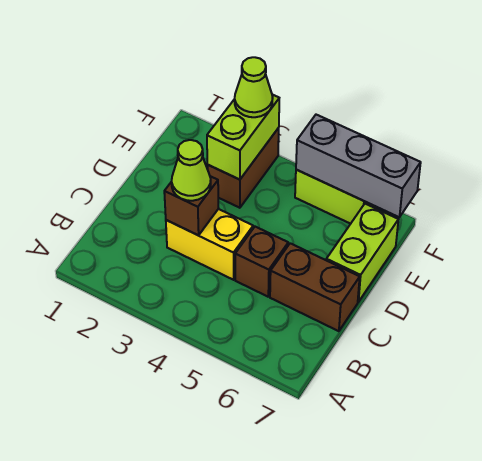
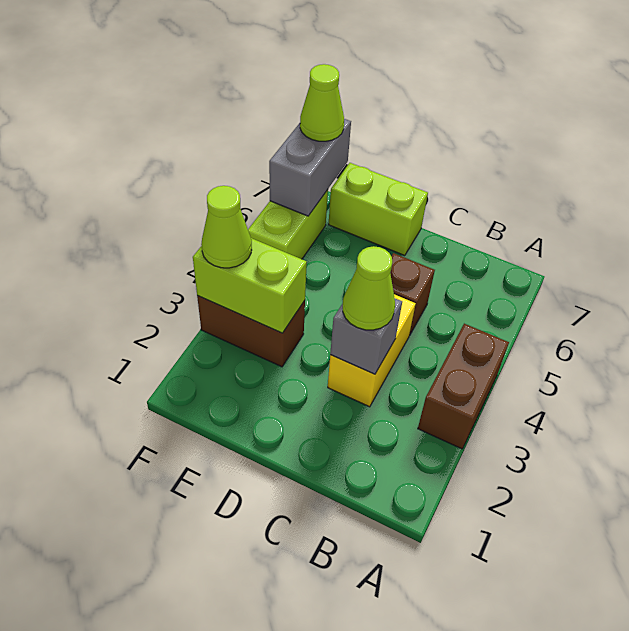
brown brick C3 level 2 -> grey brick C3 level 2
brown brick C6:C7 level 1 -> brown brick A3:A4 level 1
grey brick F5:F7 level 2 -> grey brick F6:F7 level 2
none -> lime cone F7 level 3

